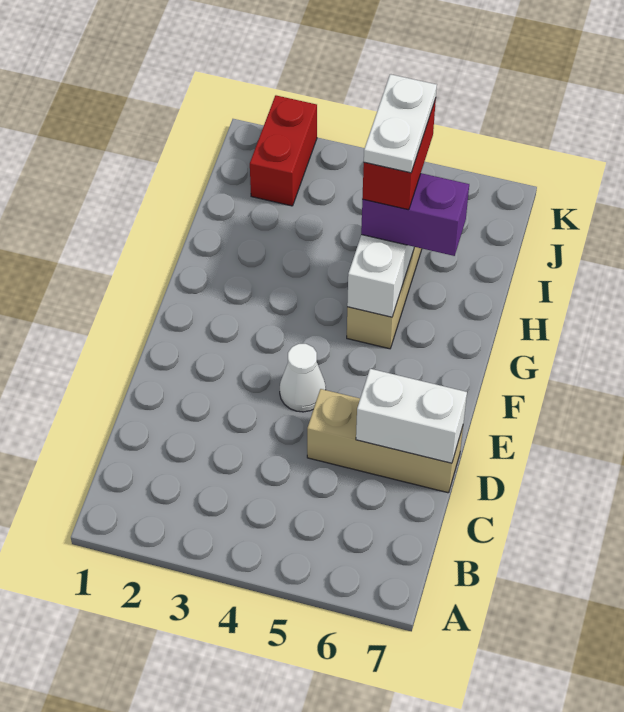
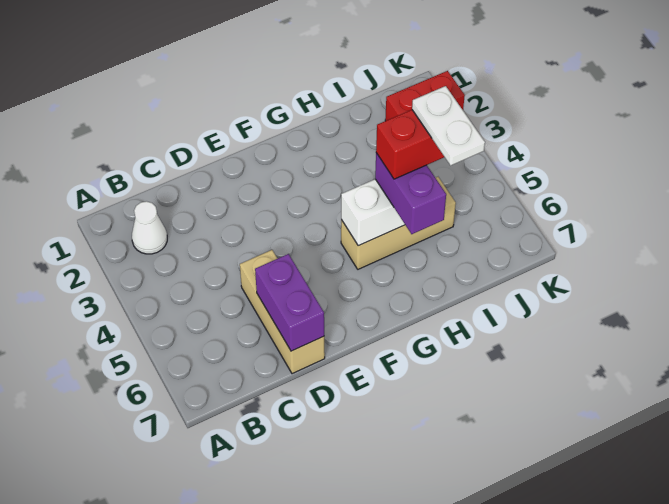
white brick D6:D7 level 2 -> purple brick D6:D7 level 2
white cone E4 level 1 -> white cone B2 level 1
white plate H5:I5 level 5 -> white plate I5:I6 level 5

